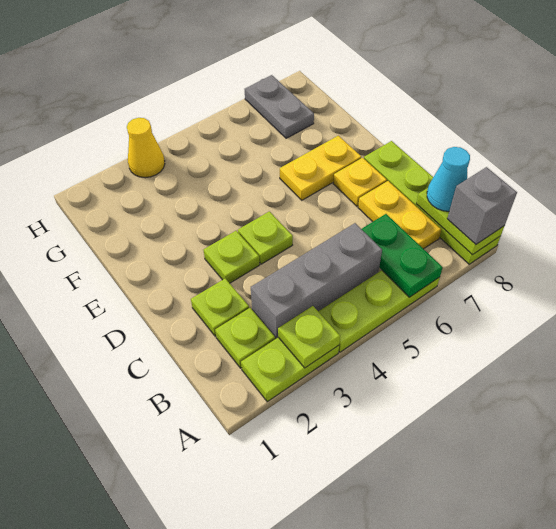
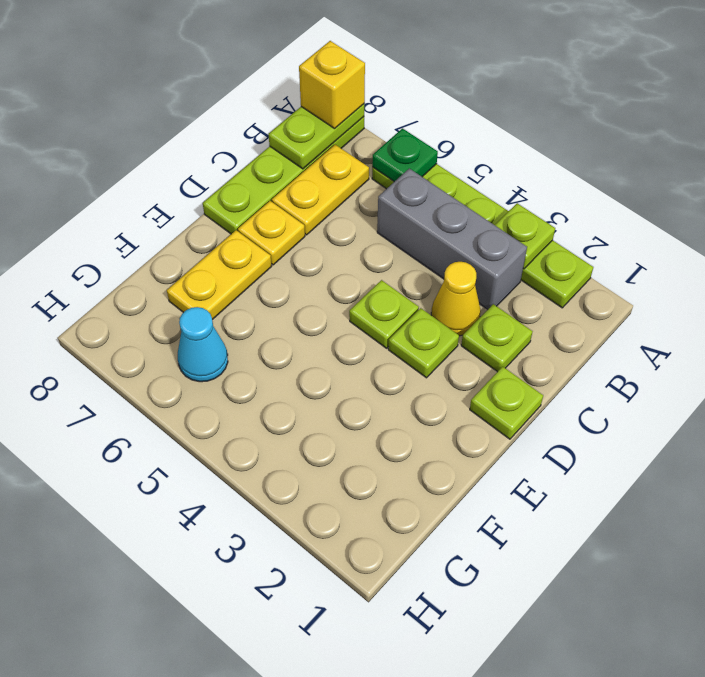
green plate A6:B6 level 2 -> green plate A6 level 2
grey brick A8 level 3 -> yellow brick A8 level 3
lime plate B2 level 1 -> lime plate D1 level 1
cyan cone B8 level 3 -> cyan cone G6 level 1
yellow plate E6:E7 level 1 -> yellow plate E7:F7 level 1
grey plate G7:H7 level 1 -> none
yellow cone H3 level 1 -> yellow cone C3 level 1

